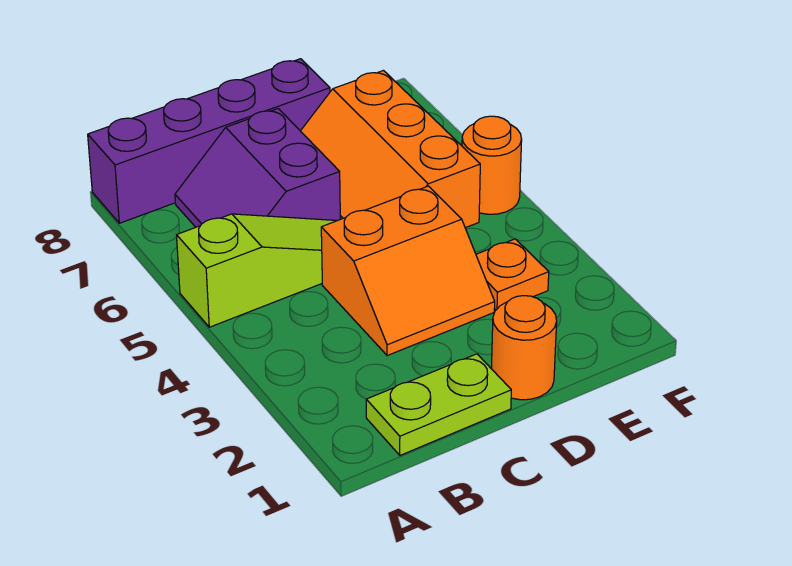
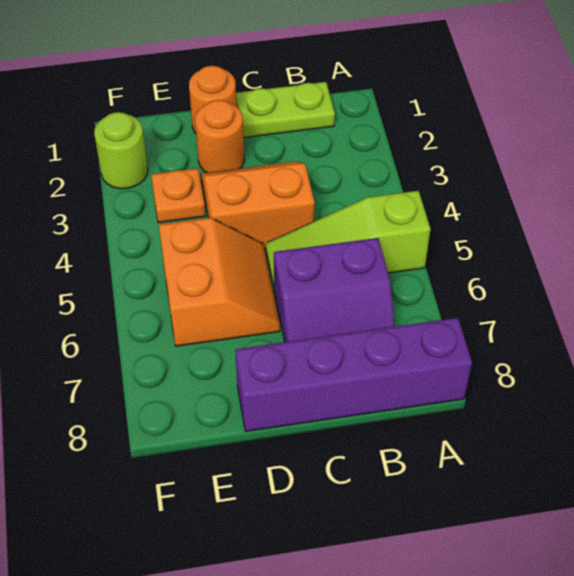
purple slope B6:C7 level 1 top C -> purple slope B6:C7 level 1 top 6
orange slope D5:E7 level 1 top E -> orange slope D5:E6 level 1 top E
none -> lime round brick F2 level 1
orange round brick F5 level 1 -> orange round brick D2 level 1

